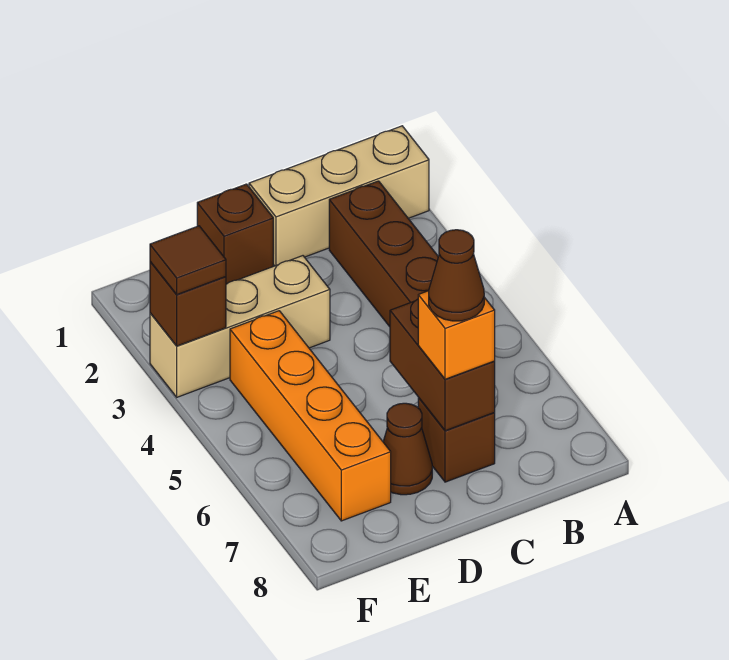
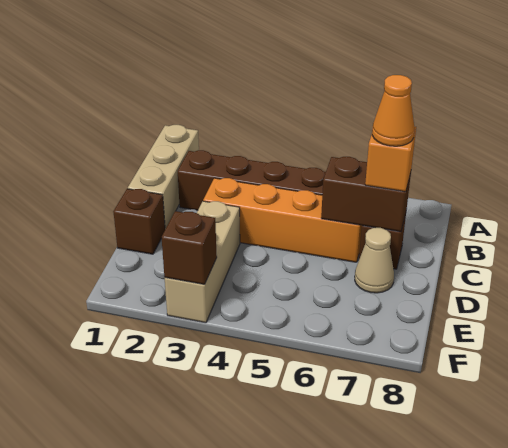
brown cone C7 level 4 -> orange cone C7 level 4
brown cone D7 level 1 -> tan cone D7 level 1
orange brick E4:E7 level 1 -> orange brick C3:C6 level 1
brown tile F3 level 3 -> none

